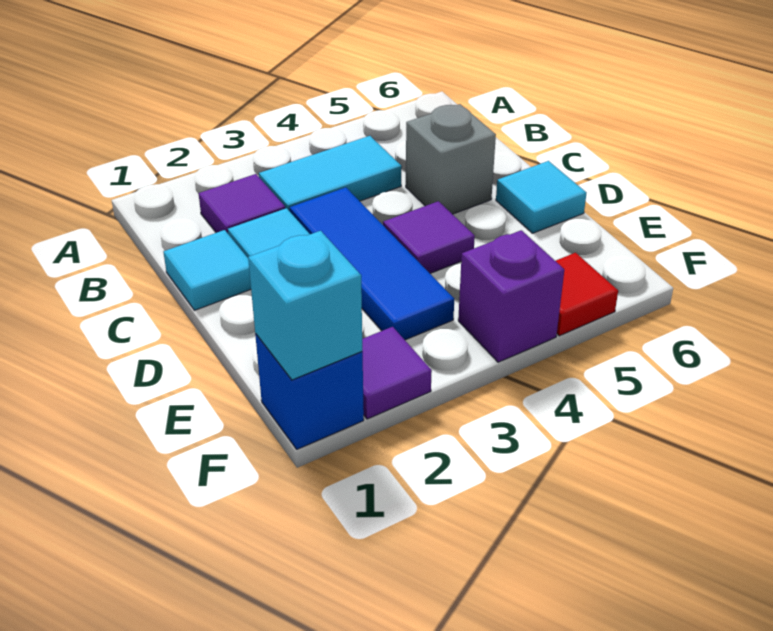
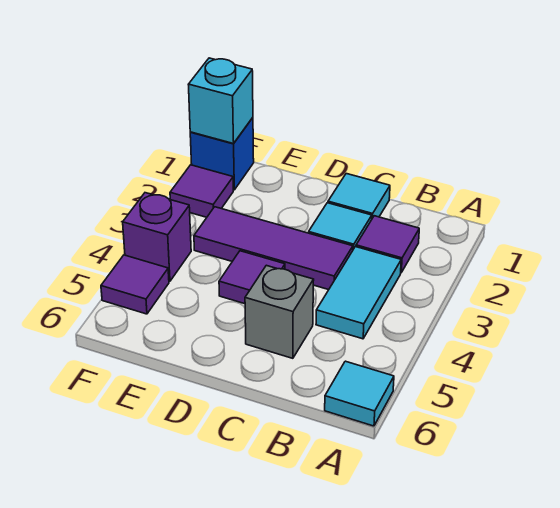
blue tile C3:E3 level 1 -> purple tile C3:E3 level 1
cyan tile D6 level 1 -> cyan tile A6 level 1
red tile F5 level 1 -> purple tile F5 level 1

